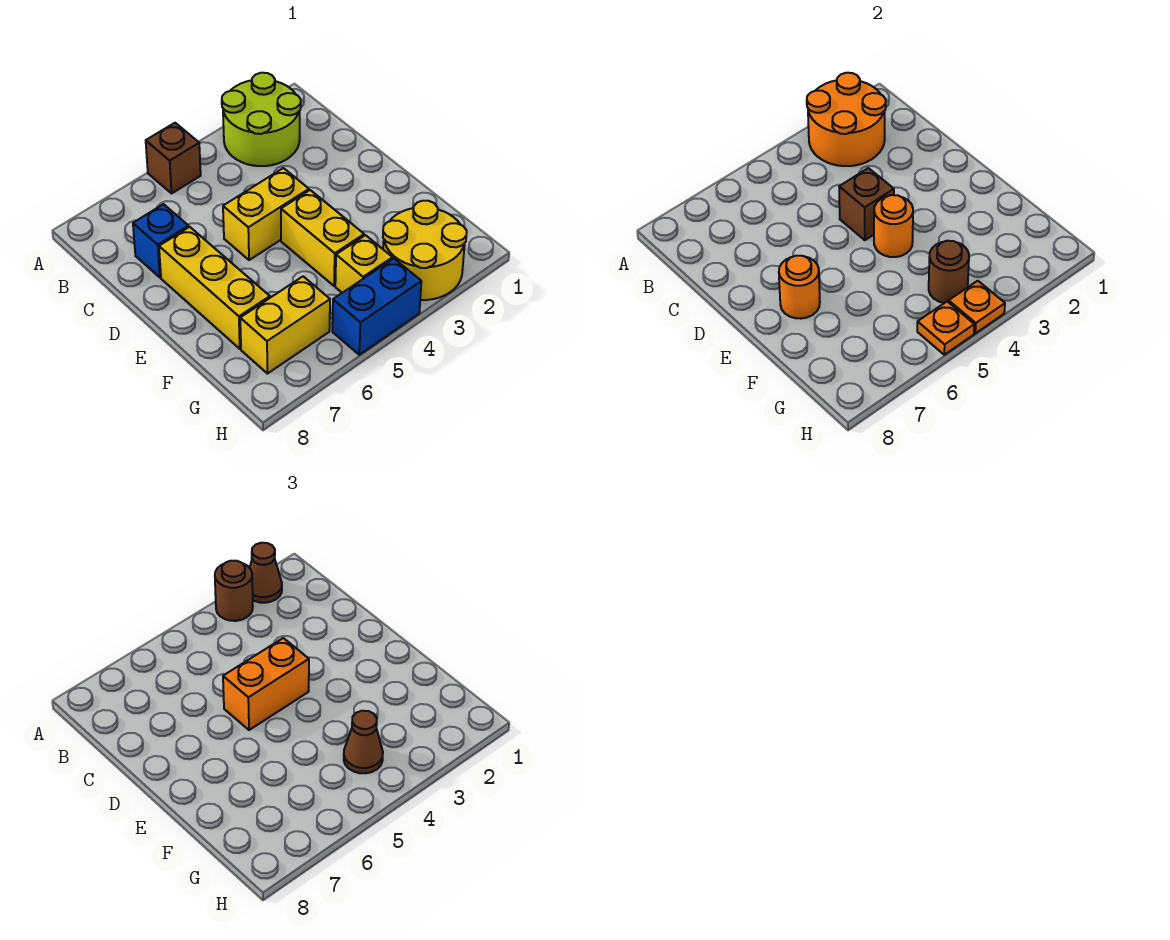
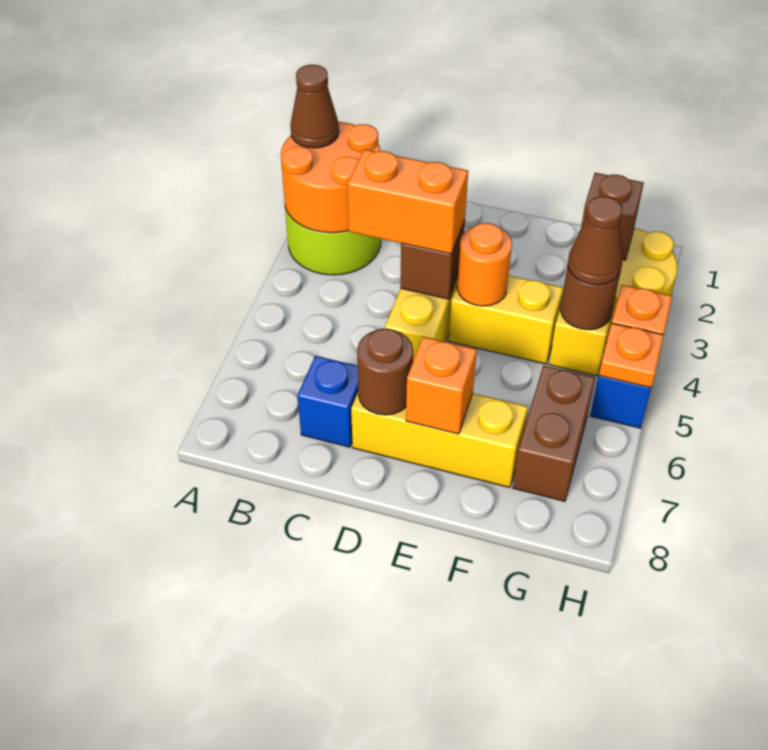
brown round brick A3 level 3 -> brown round brick D7 level 2
brown brick A5 level 1 -> brown brick G2 level 2
orange brick D4:D5 level 3 -> orange brick C4:D4 level 3
orange round brick E7 level 2 -> orange brick E7 level 2
yellow brick G6:G7 level 1 -> brown brick G6:G7 level 1

